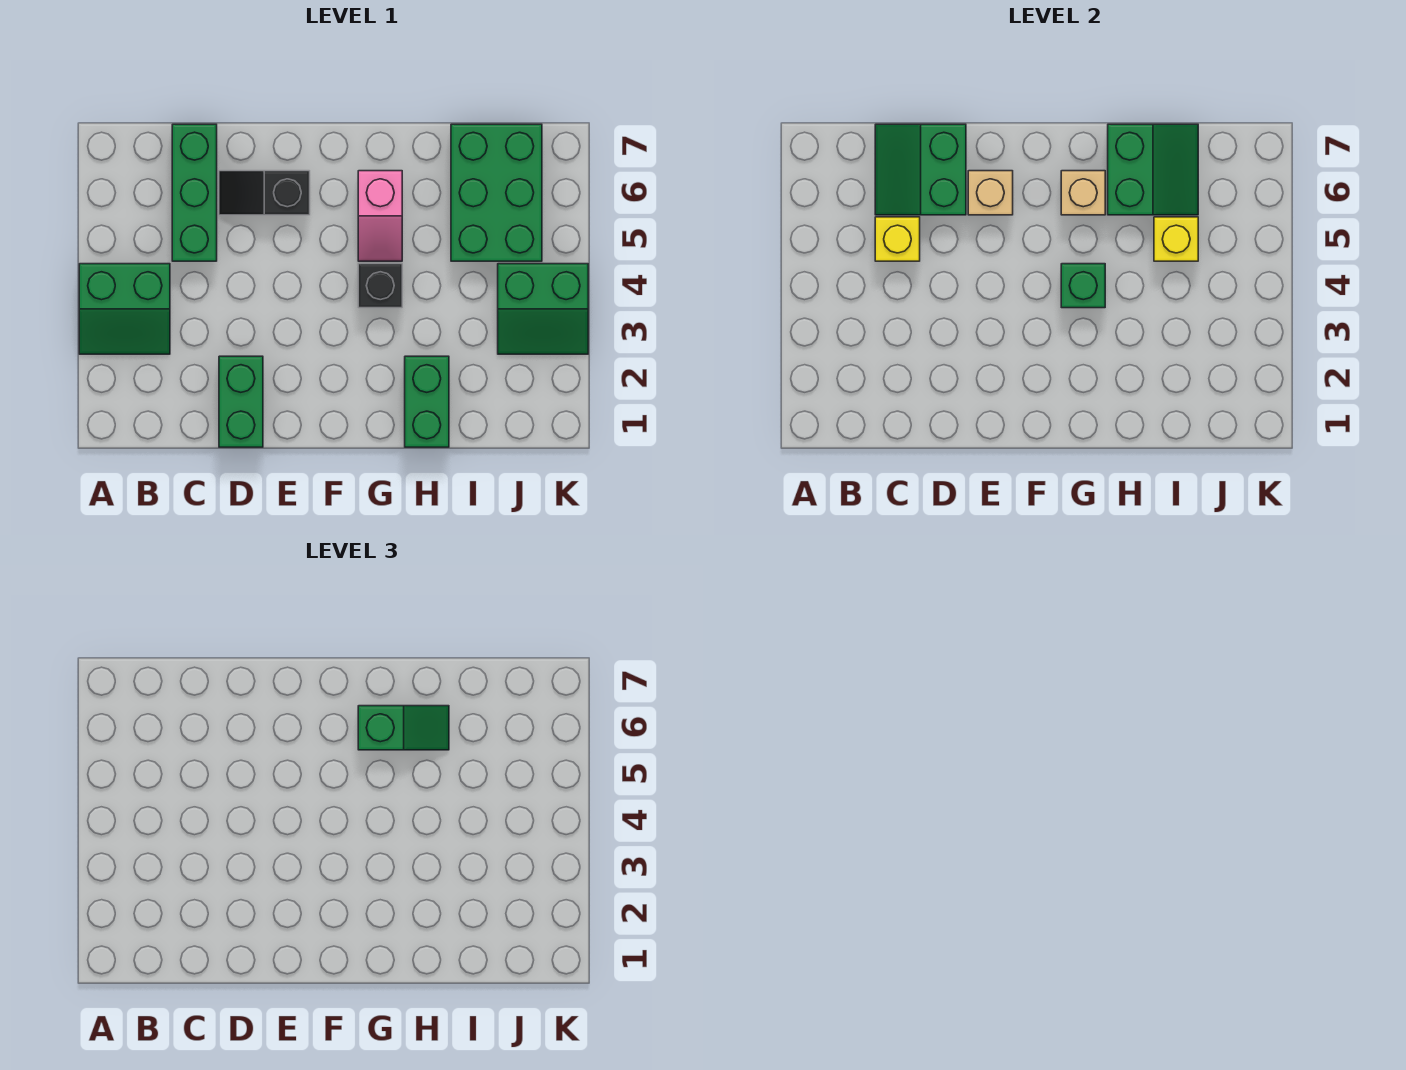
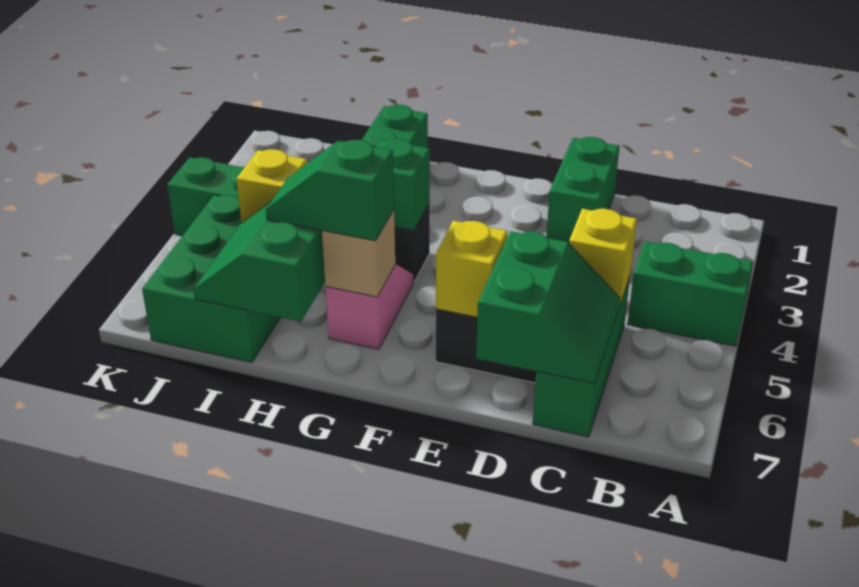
tan brick E6 level 2 -> yellow brick E6 level 2

